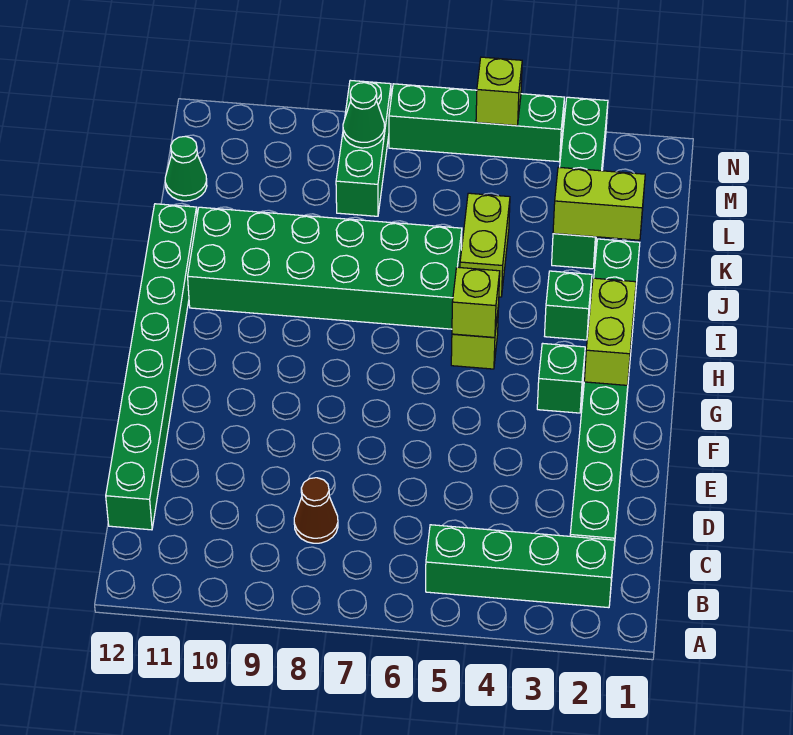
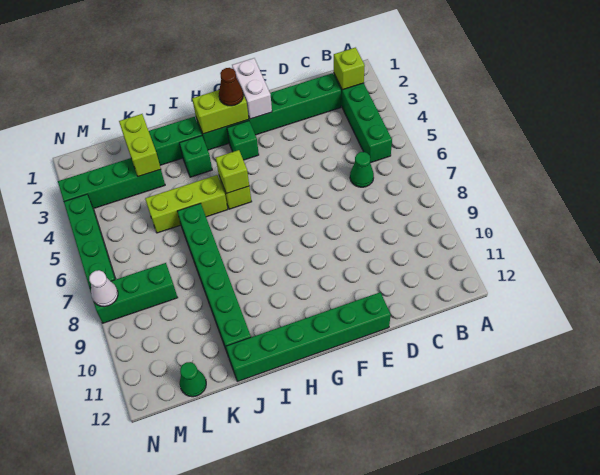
brown cone C8 level 1 -> brown cone G2 level 3
green brick C12:J12 level 1 -> green brick E12:J12 level 1
none -> white brick F1:F2 level 2
green brick I6:J11 level 1 -> green brick J6:J11 level 1
lime brick J5:K5 level 1 -> lime brick I5:K5 level 1
green cone M8 level 2 -> green cone C6 level 1
lime brick N5 level 2 -> lime brick B2 level 2
none -> white cone N8 level 2

